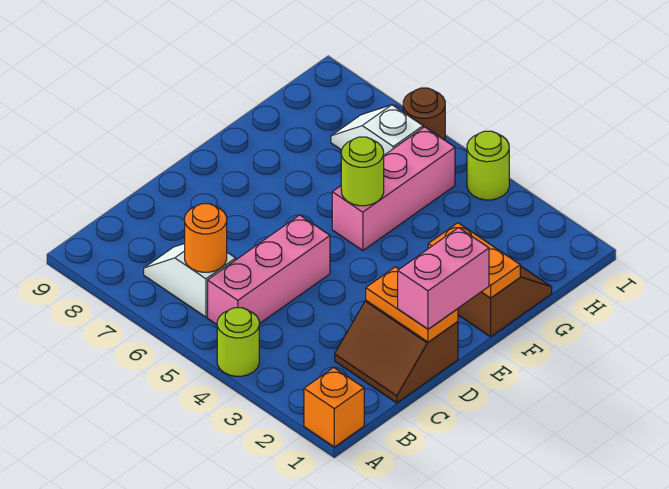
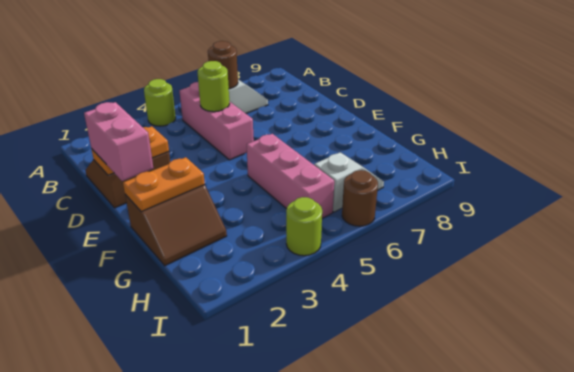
orange brick A1 level 1 -> none
orange round brick B6 level 2 -> brown round brick B6 level 2
lime round brick F5 level 2 -> lime round brick C5 level 2

